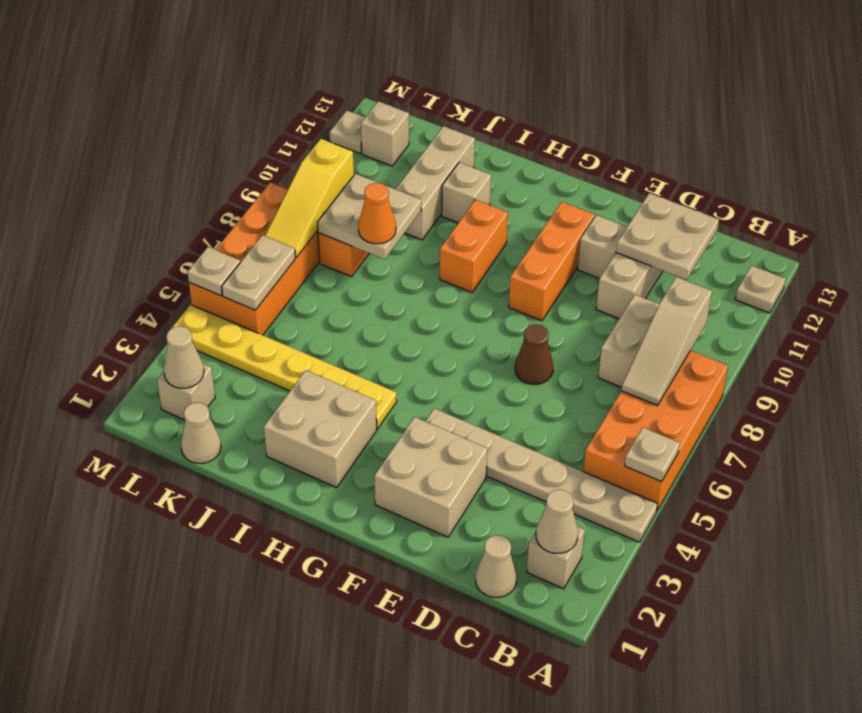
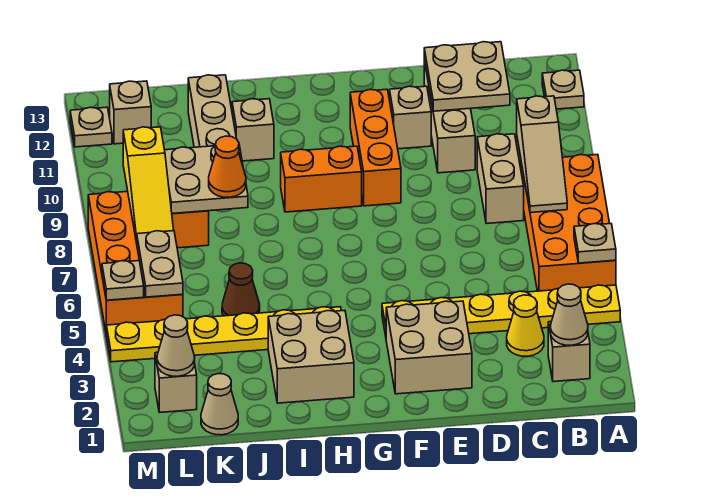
tan plate A4:F4 level 1 -> yellow plate A4:F4 level 1
tan cone C1 level 1 -> none
none -> yellow cone C3 level 1
brown cone E7 level 1 -> brown cone J5 level 1
orange brick H9:H10 level 1 -> orange brick G9:H9 level 1

